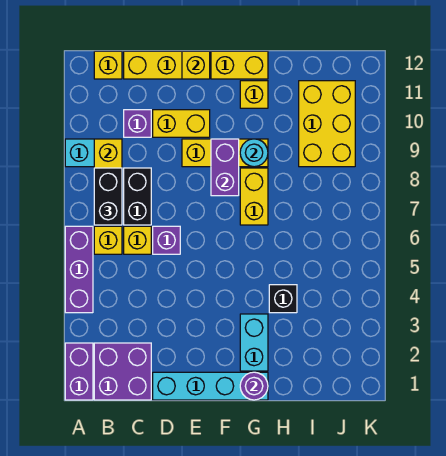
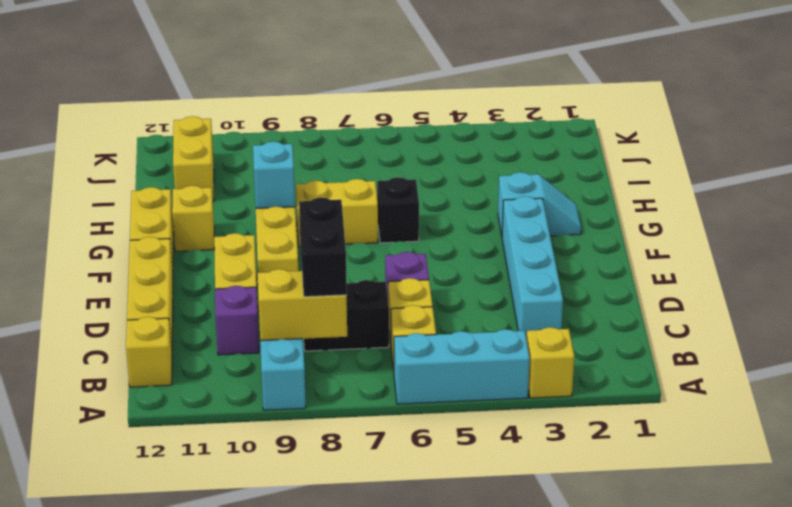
purple brick A1:A2 level 1 -> none
purple brick A4:A6 level 1 -> cyan brick A4:A6 level 1
purple brick B1:C2 level 1 -> none
black brick B7:B8 level 3 -> black brick B8:C8 level 3
cyan brick D1:G1 level 1 -> cyan brick C3:F3 level 1
yellow brick E12 level 2 -> yellow brick A3 level 1
purple brick F8:F9 level 2 -> none
purple round brick G1 level 2 -> none
cyan brick G2:G3 level 1 -> cyan slope G2:G3 level 1 top 3
cyan round brick G9 level 2 -> cyan brick G9 level 2
black brick H4 level 1 -> black brick G6 level 1
yellow brick I9:J11 level 1 -> yellow brick I11:J11 level 1

